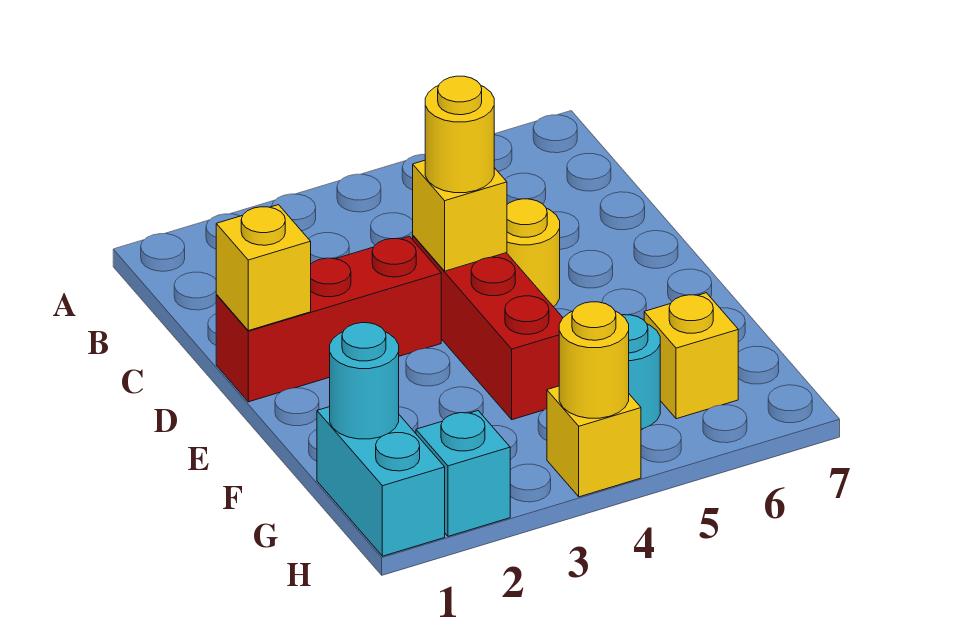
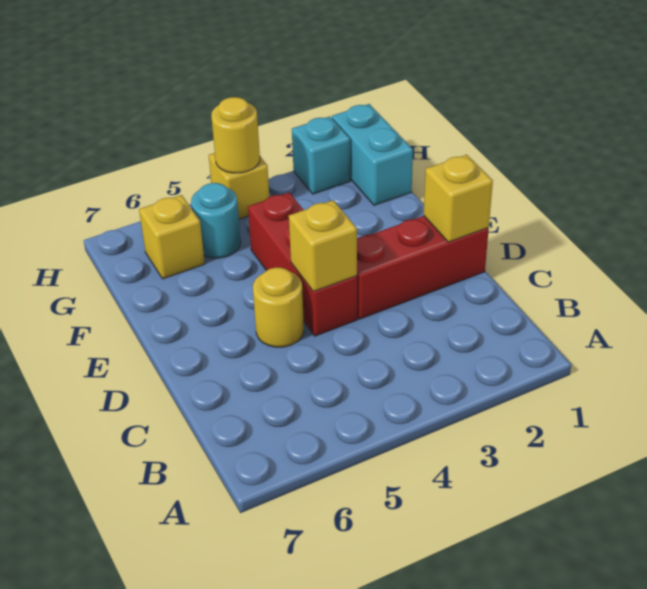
yellow round brick D4 level 3 -> none
cyan round brick G1 level 2 -> none

